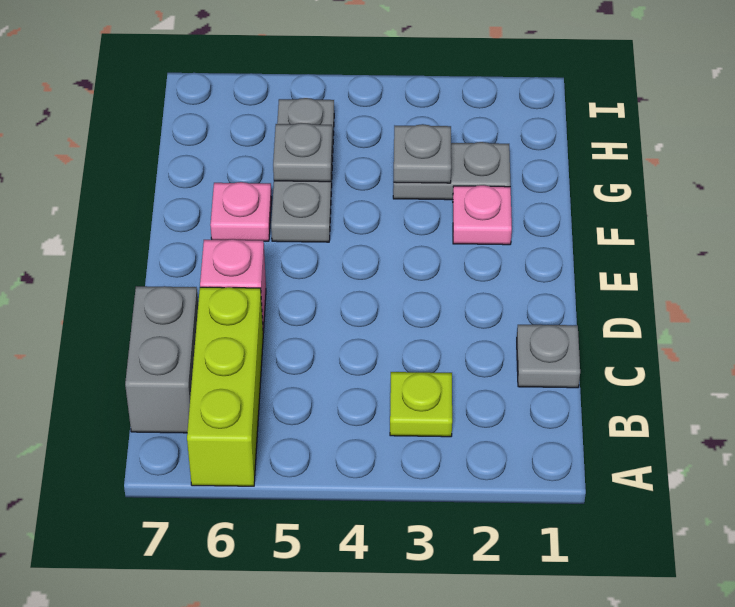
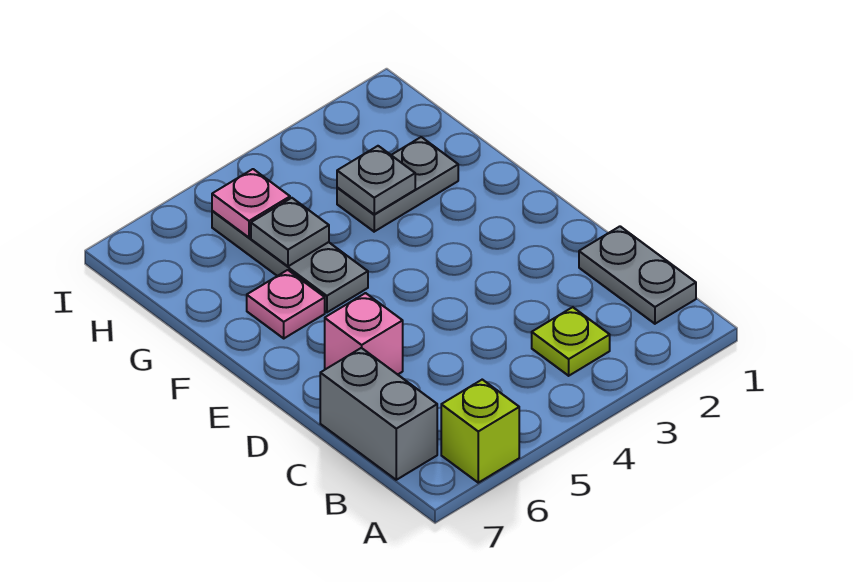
lime brick A6:C6 level 1 -> lime brick A6 level 1
grey plate C1 level 1 -> grey plate B1:C1 level 1
pink plate F2 level 1 -> pink plate H5 level 2

